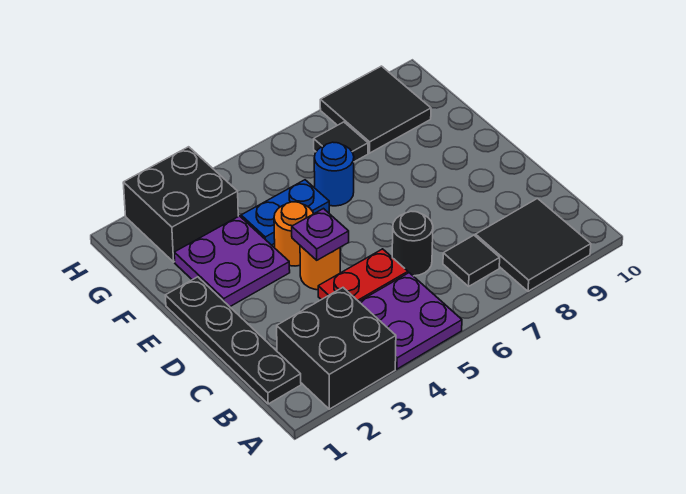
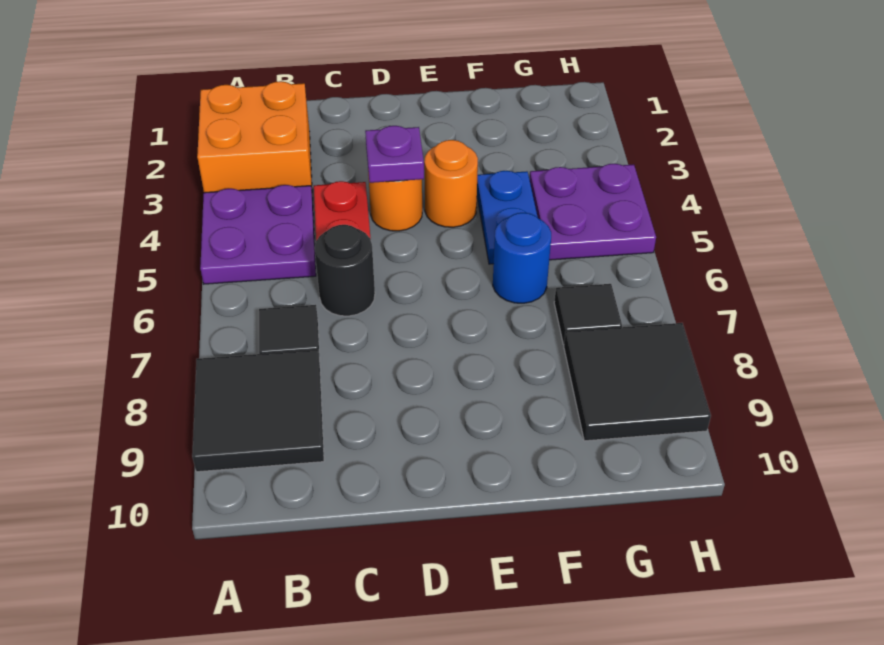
black brick A2:B3 level 1 -> orange brick A2:B3 level 1
black plate B1:E1 level 1 -> none
purple plate E2:F3 level 1 -> purple plate G4:H5 level 1
black brick G2:H3 level 1 -> none

